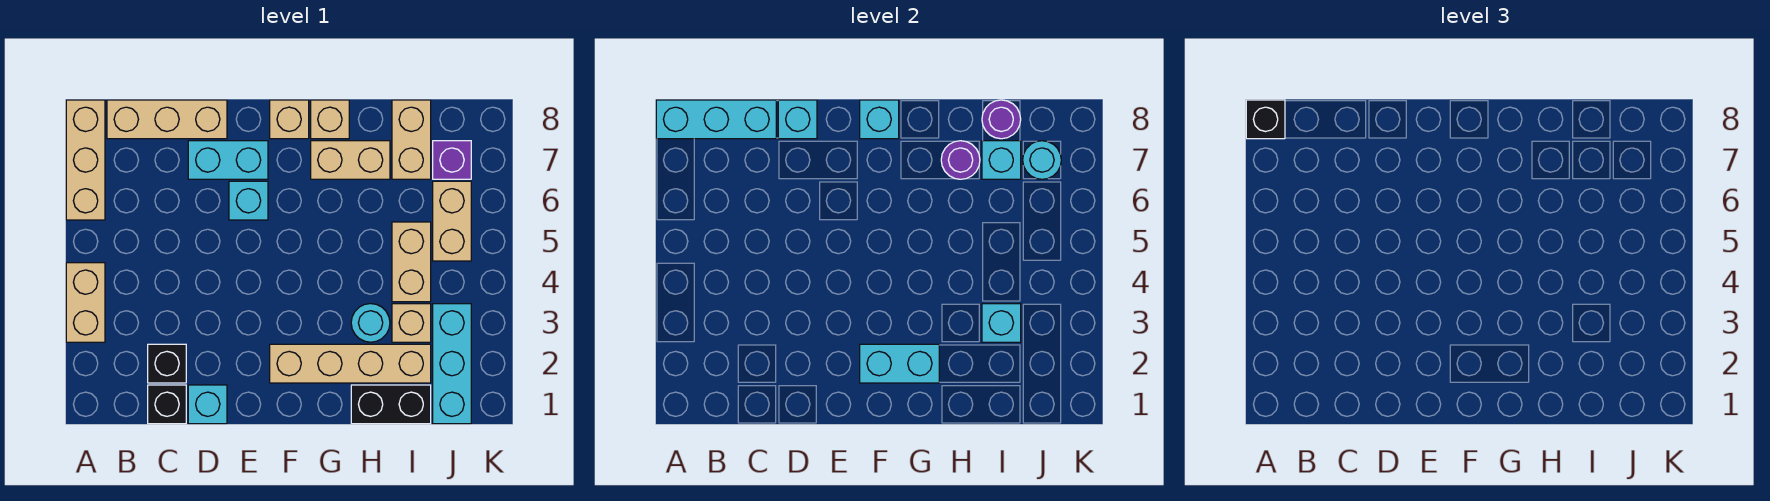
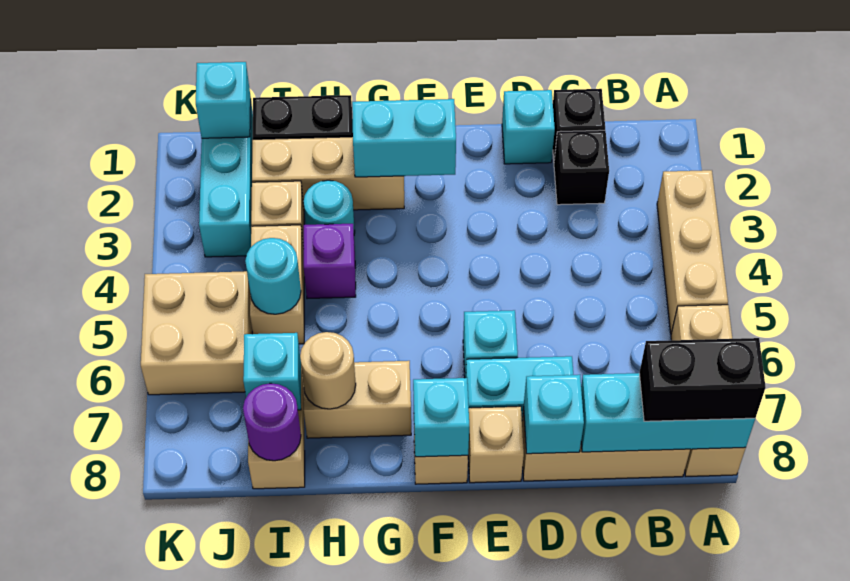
tan brick A3:A4 level 1 -> tan brick A3:A5 level 1
black brick A8 level 3 -> black brick A8:B8 level 3
tan brick F2:I2 level 1 -> tan brick G2:I2 level 1
tan brick G8 level 1 -> tan brick E8 level 1
purple round brick H7 level 2 -> tan round brick H7 level 2
cyan brick I3 level 2 -> cyan brick J1 level 2
tan brick J5:J6 level 1 -> tan brick J5:K6 level 1
purple brick J7 level 1 -> purple brick H4 level 1
cyan round brick J7 level 2 -> cyan round brick I5 level 2

